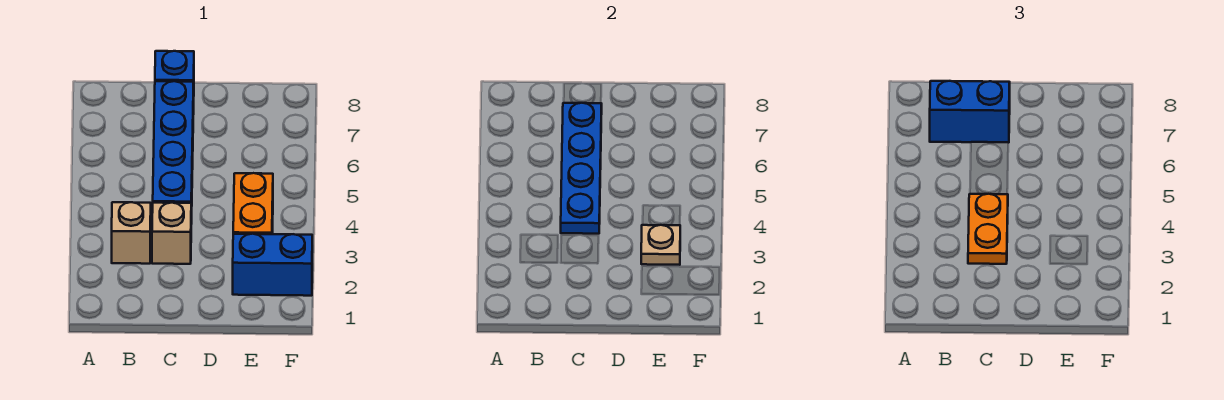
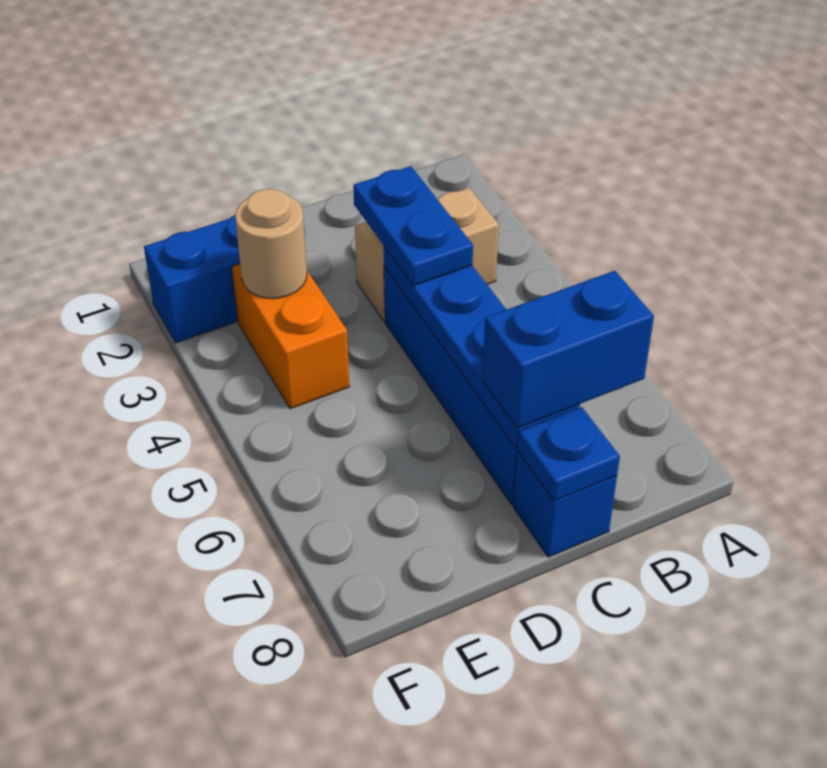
orange plate C3:C4 level 3 -> blue plate C3:C4 level 3
none -> blue plate C8 level 2
tan plate E3 level 2 -> tan round brick E3 level 2

